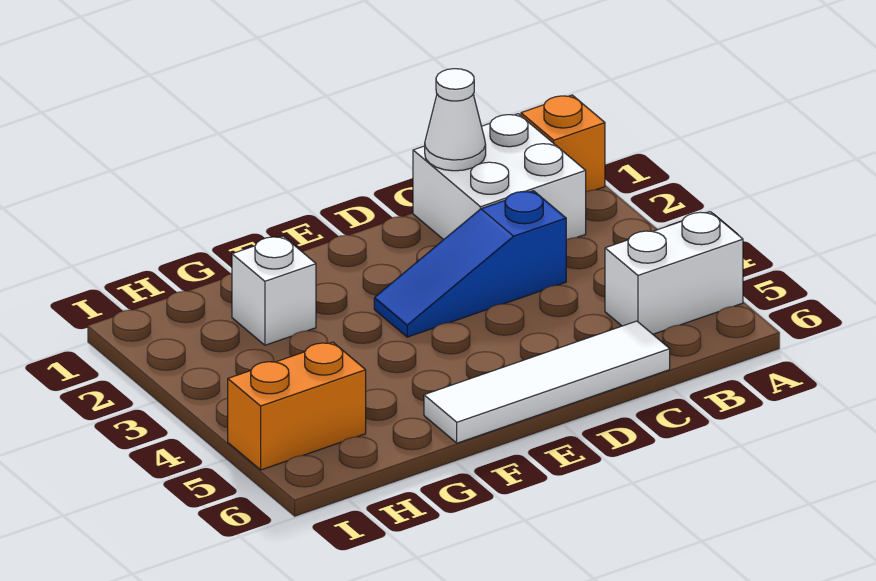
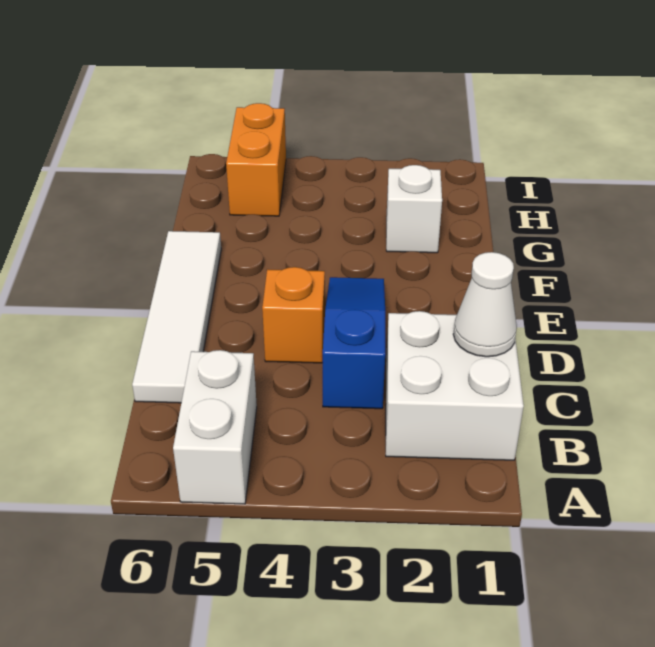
orange brick A1 level 1 -> orange brick D4 level 1

